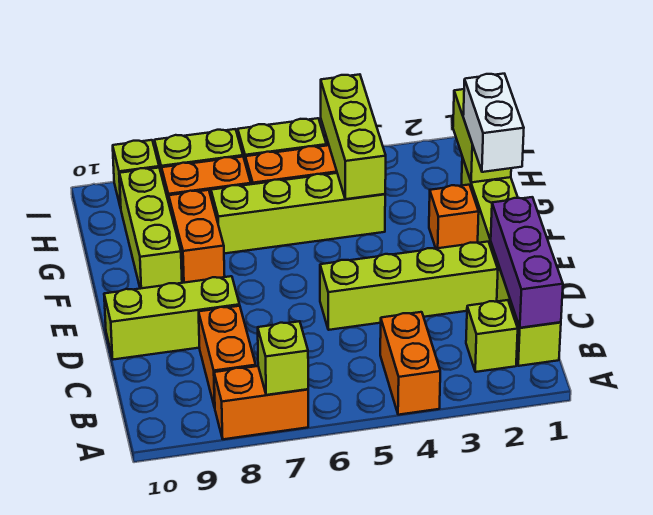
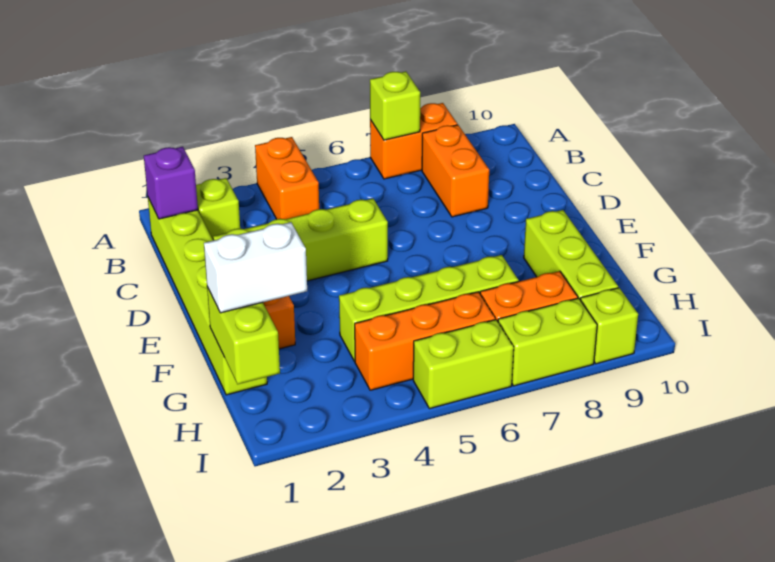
purple brick B1:D1 level 2 -> purple brick B1 level 2
lime brick D8:D10 level 1 -> none
white brick F1:G1 level 3 -> white brick G1:G2 level 3
orange brick F8:G8 level 1 -> none
lime brick G4:I4 level 2 -> none

